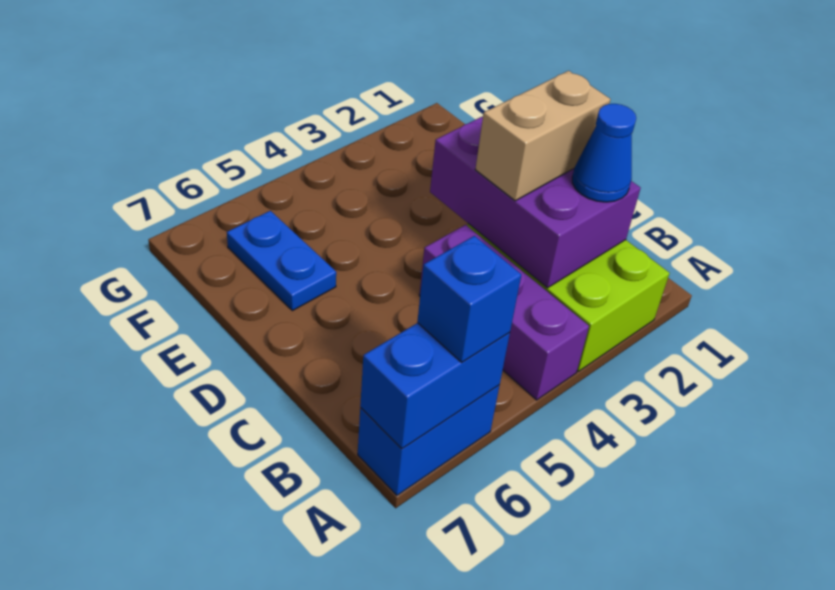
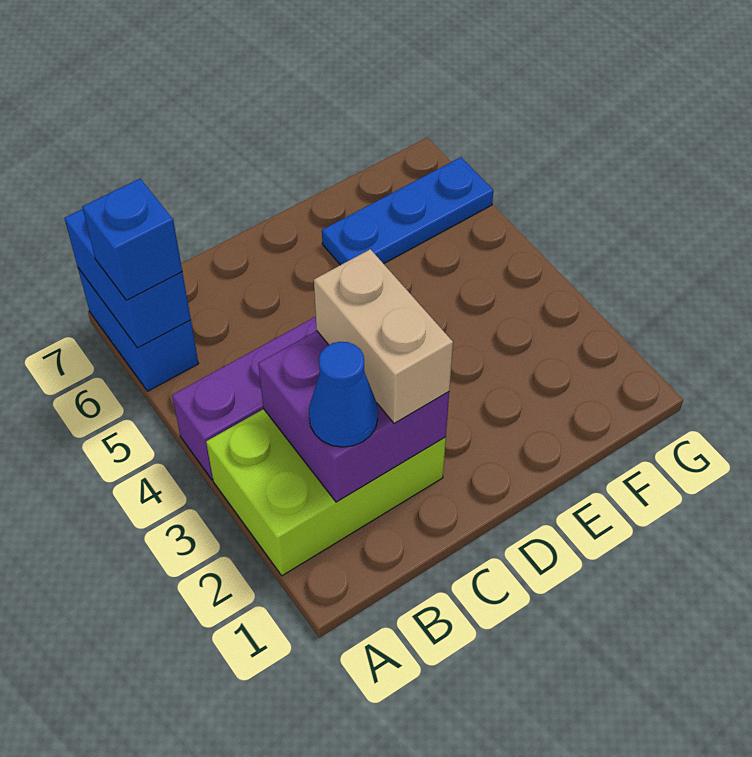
purple brick B2:D3 level 2 -> purple brick B2:C3 level 2
blue plate E6:F6 level 1 -> blue plate E6:G6 level 1

